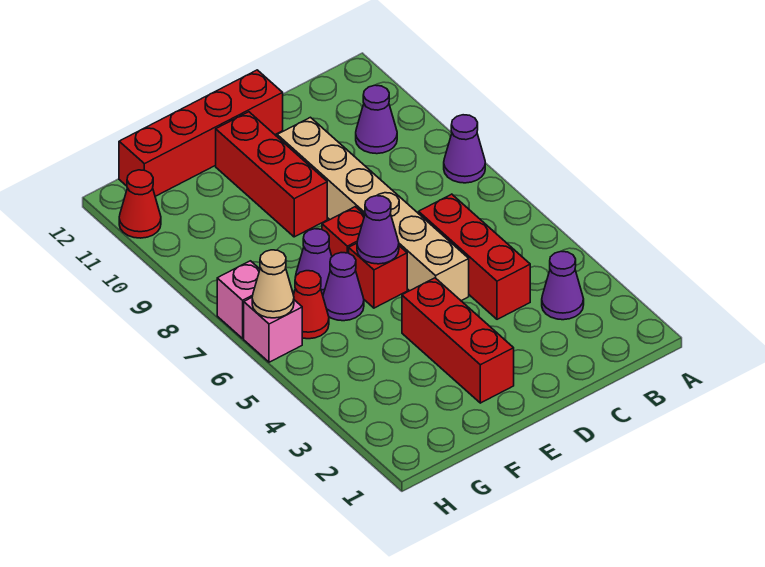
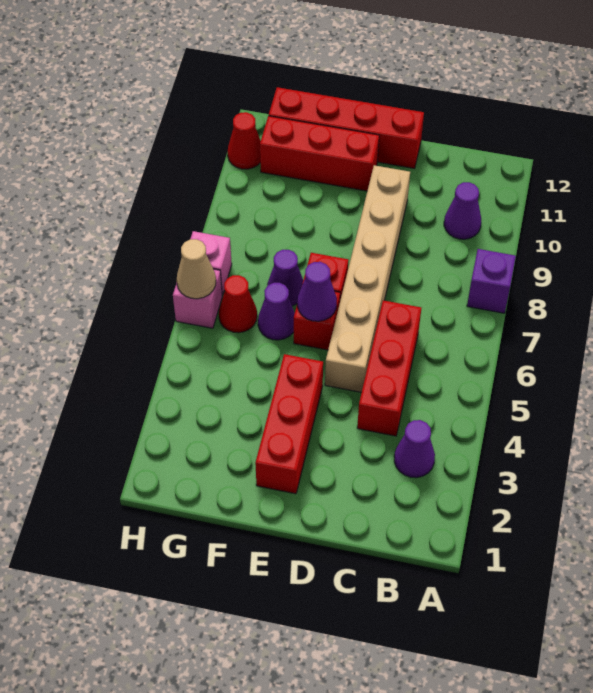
purple cone A8 level 1 -> purple brick A8 level 1
red brick E9:E11 level 1 -> red brick E11:G11 level 1

